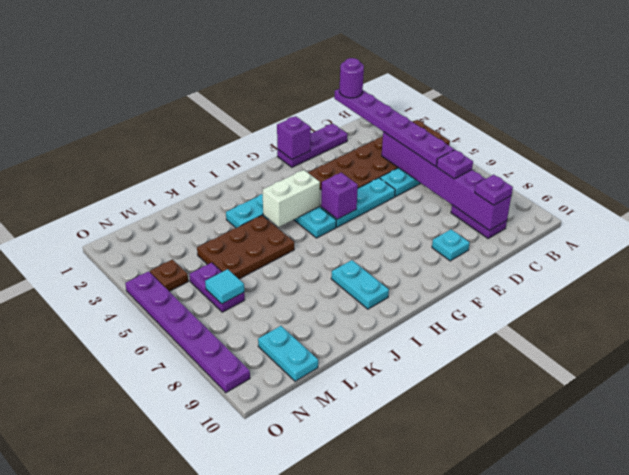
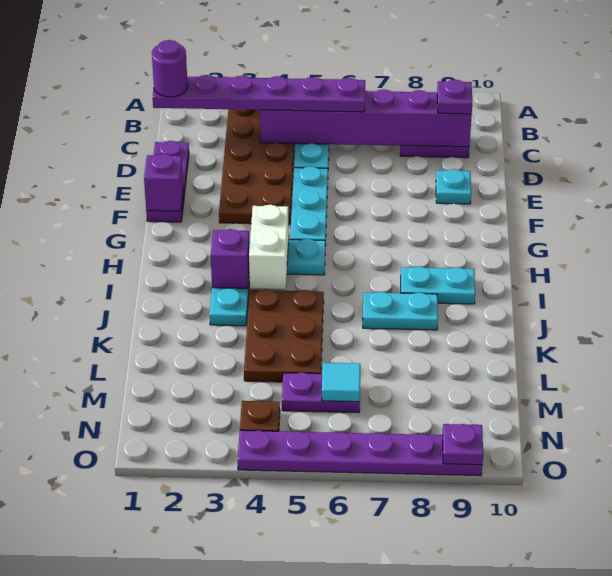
purple plate C7 level 3 -> purple plate O9 level 2
purple brick G5 level 2 -> purple brick I3 level 2
cyan plate M9:M10 level 1 -> cyan plate J7:J8 level 1

